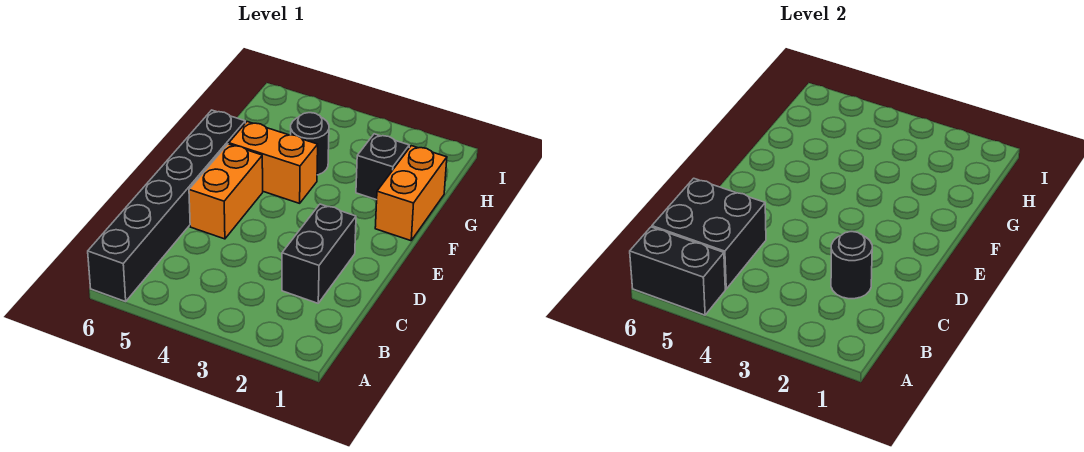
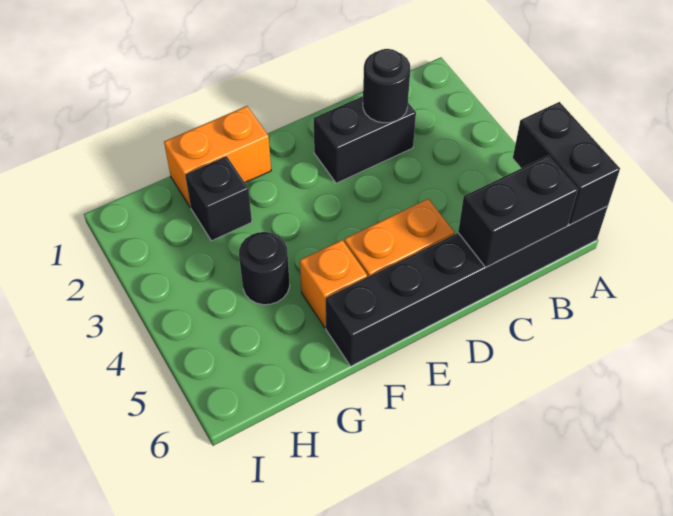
black brick B5:C6 level 2 -> black brick B6:C6 level 2
orange brick F4:F5 level 1 -> orange brick F5 level 1

